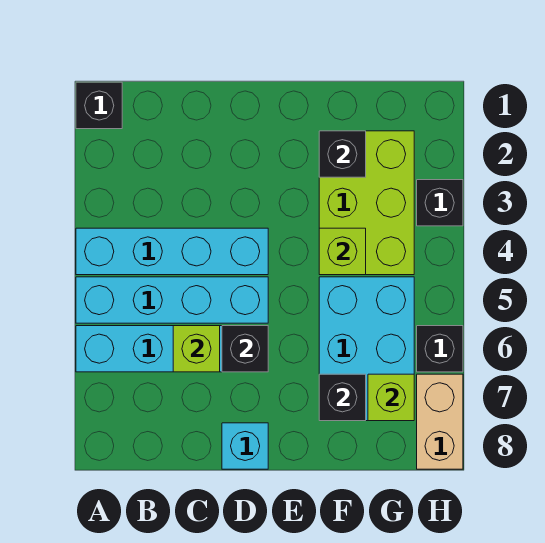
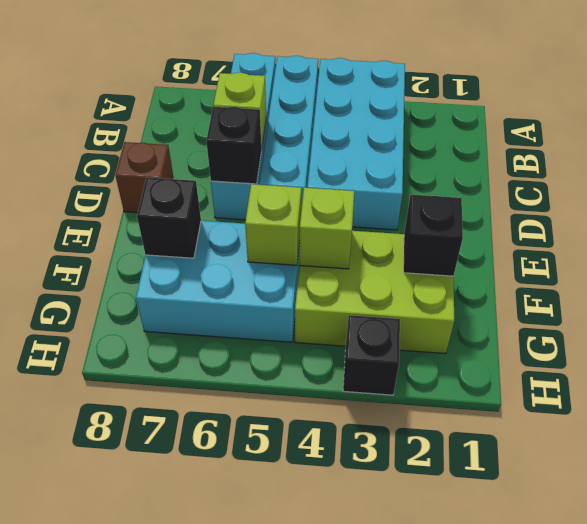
black brick A1 level 1 -> none
cyan brick A4:D4 level 1 -> cyan brick A3:D4 level 1
cyan brick D8 level 1 -> brown brick D8 level 1
lime brick G7 level 2 -> lime brick F5 level 2
black brick H6 level 1 -> none
tan brick H7:H8 level 1 -> none

